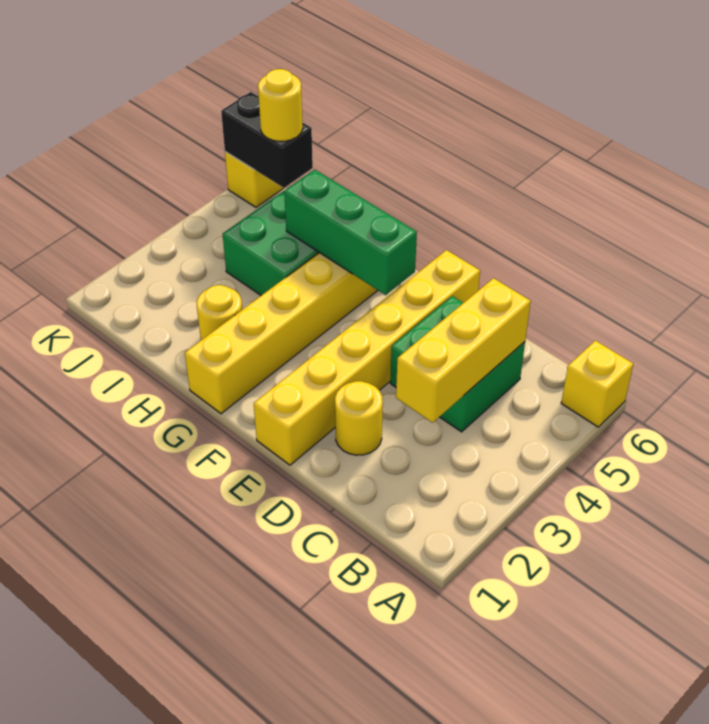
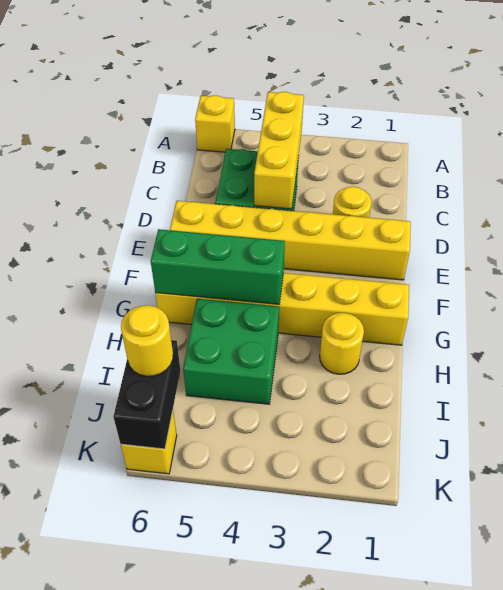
yellow brick C3:C5 level 2 -> yellow brick B4:D4 level 2
green brick F5:H5 level 2 -> green brick G4:G6 level 2

